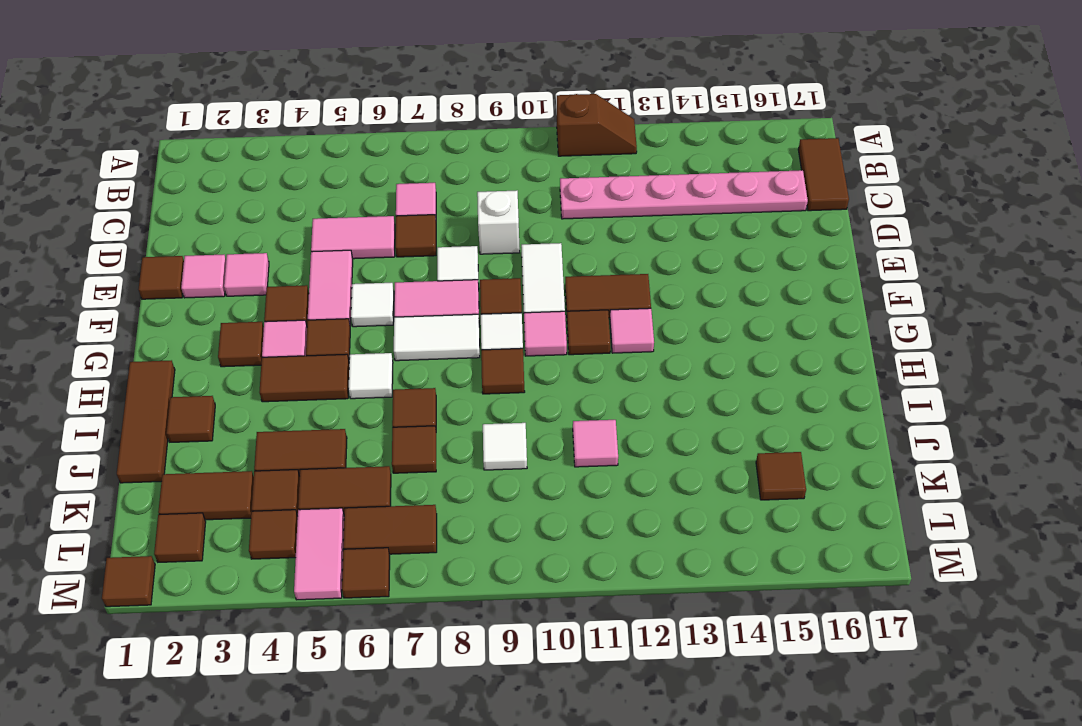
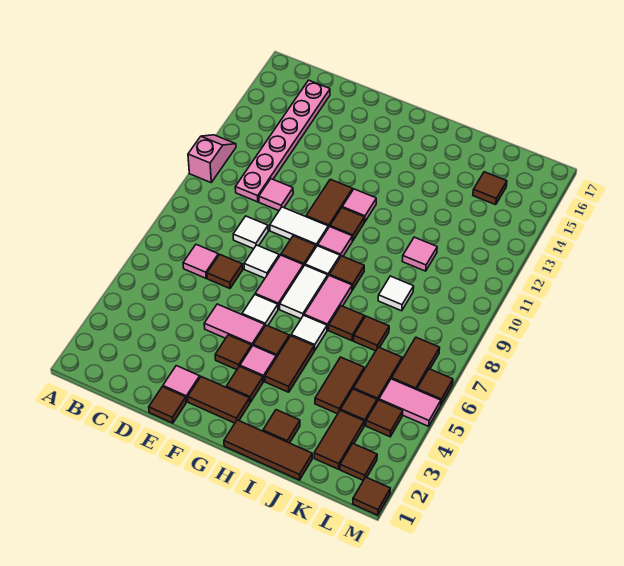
brown slope A11:A12 level 1 top 11 -> pink slope A11:A12 level 1 top 11
brown tile B17:C17 level 1 -> brown tile F2:G2 level 1
pink tile D5:D6 level 1 -> pink tile H7:H8 level 1
white brick D9 level 1 -> white tile D9 level 1
pink tile E3 level 1 -> pink tile D11 level 1

